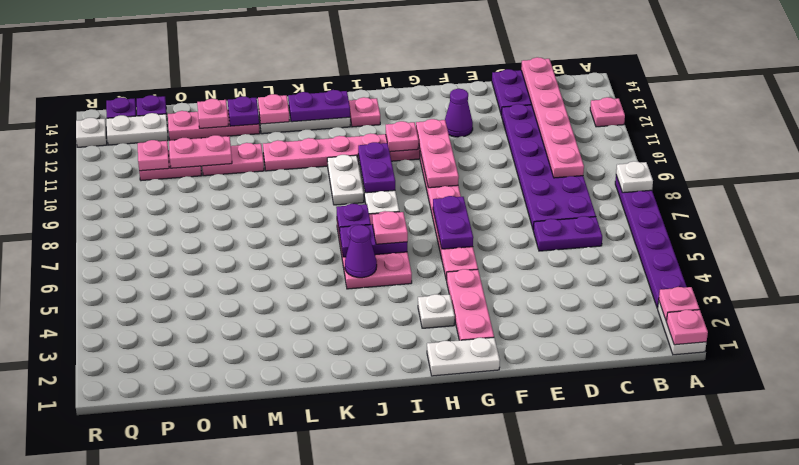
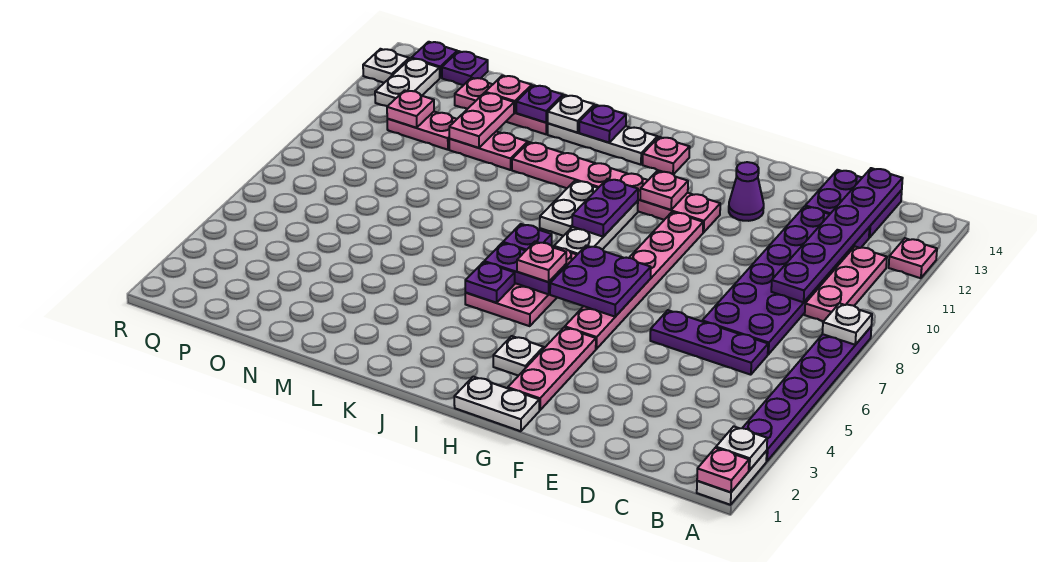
pink plate A2 level 2 -> white plate A2 level 2
purple plate C6:D6 level 1 -> purple plate C6:E6 level 1
pink plate C9:C14 level 2 -> purple plate C9:C14 level 2
purple plate G6:G7 level 2 -> purple plate G6:H7 level 2
pink plate G9:G11 level 2 -> pink plate B9:B11 level 1
purple cone J5 level 2 -> purple plate J5 level 2
purple plate J13:K13 level 2 -> purple plate K13 level 2
pink plate L13 level 2 -> white plate L13 level 2
pink plate N11:O11 level 2 -> pink plate N11:N12 level 2
white plate P13:Q13 level 1 -> white plate Q12:Q13 level 1

